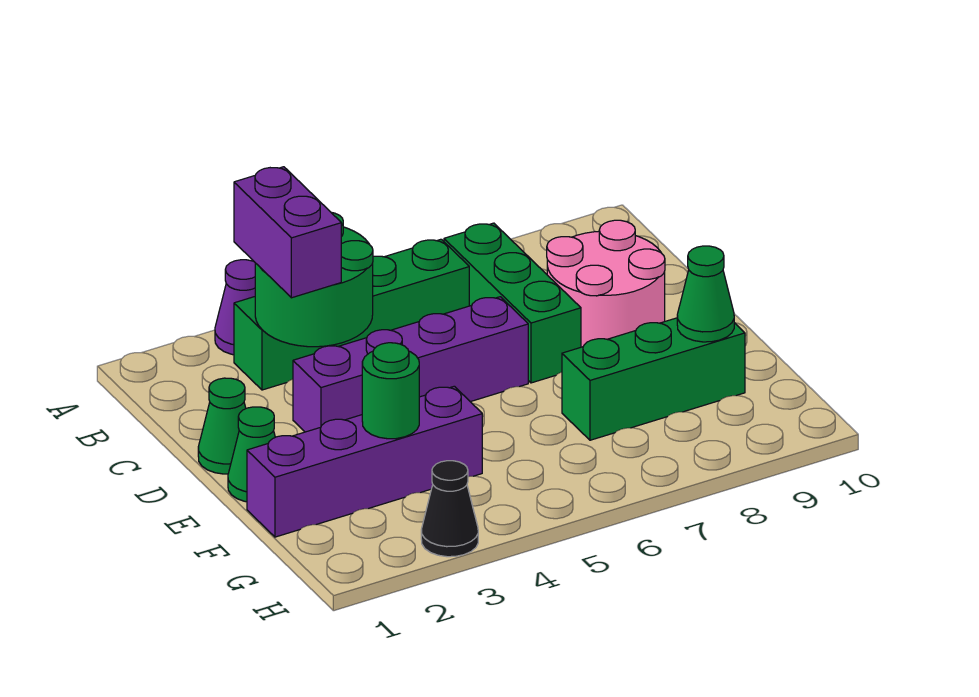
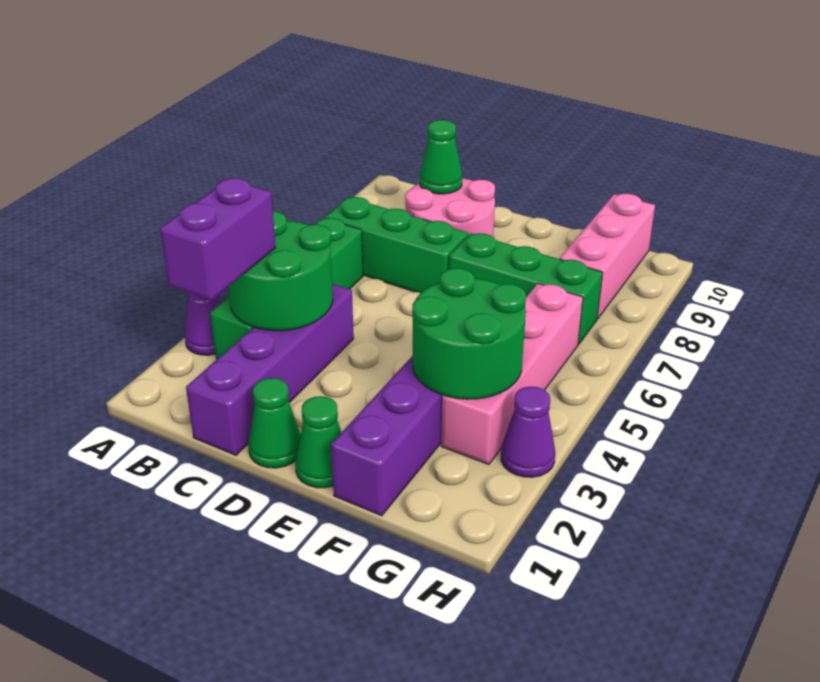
purple brick B3:C3 level 3 -> purple brick B2:B3 level 3
purple brick D3:D6 level 1 -> purple brick C1:C4 level 1
green round brick F3 level 2 -> green round brick F3:G4 level 2
green brick F7:F9 level 1 -> green brick E7:G7 level 1
green cone F9 level 2 -> green cone C9 level 2
none -> pink brick G3:G6 level 1
none -> pink brick G8:G10 level 1
black cone H3 level 1 -> purple cone H3 level 1

